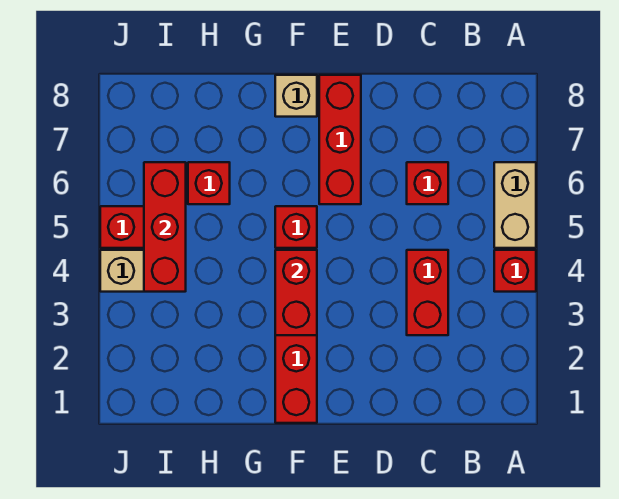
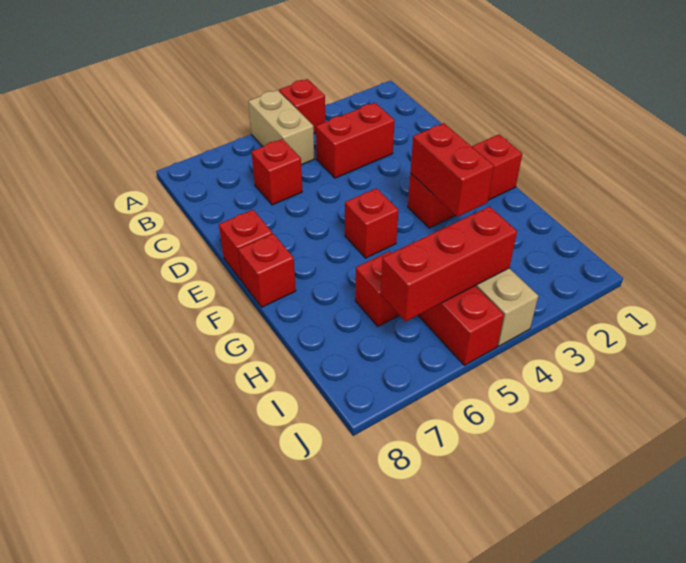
tan brick A5:A6 level 1 -> tan brick A5:B5 level 1
red brick E6:E8 level 1 -> red brick E8 level 1
red brick F3:F4 level 2 -> red brick F3:G3 level 2
tan brick F8 level 1 -> red brick F8 level 1

